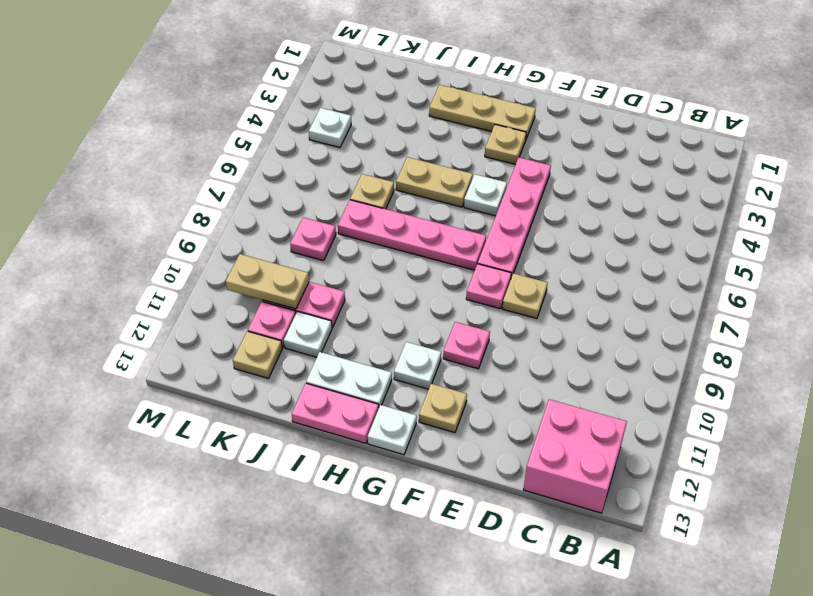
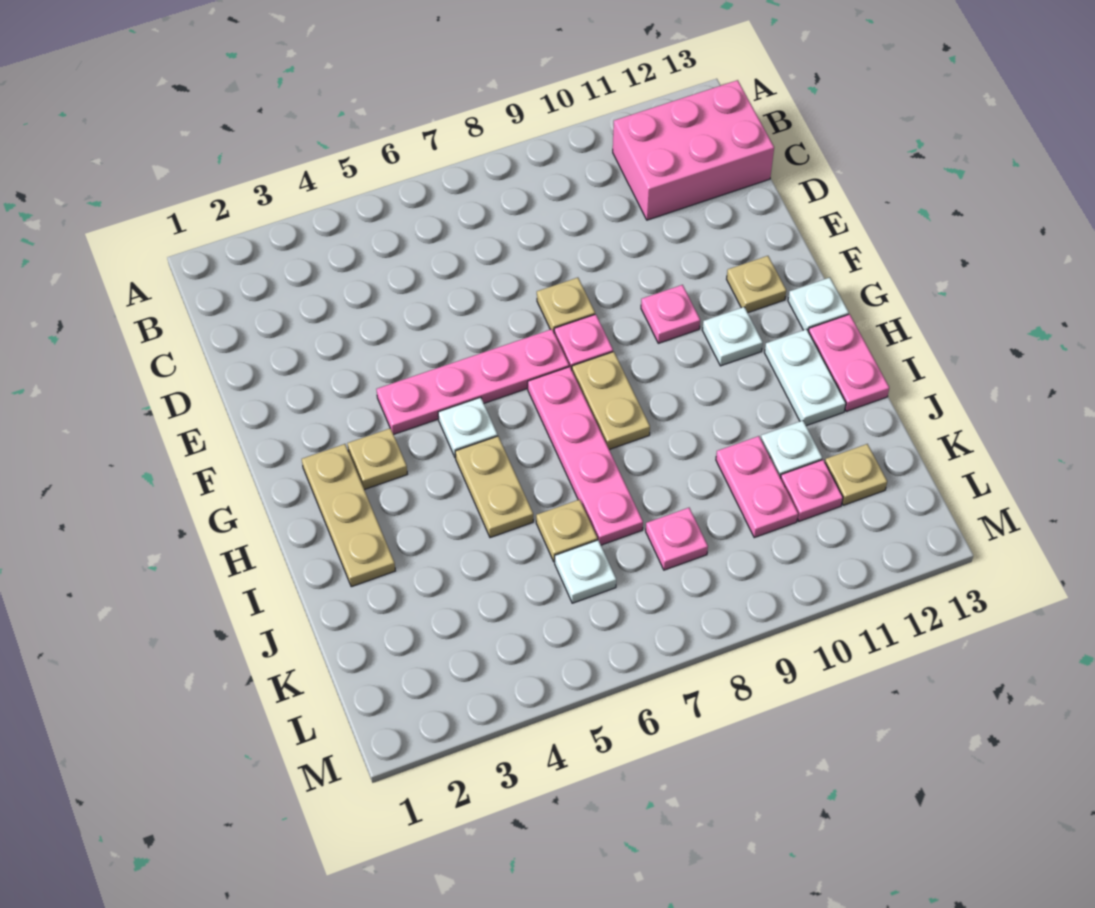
pink brick B12:C13 level 1 -> pink brick B11:C13 level 1
tan plate K10:L10 level 2 -> tan plate G8:H8 level 1
white plate L4 level 1 -> white plate K6 level 1

